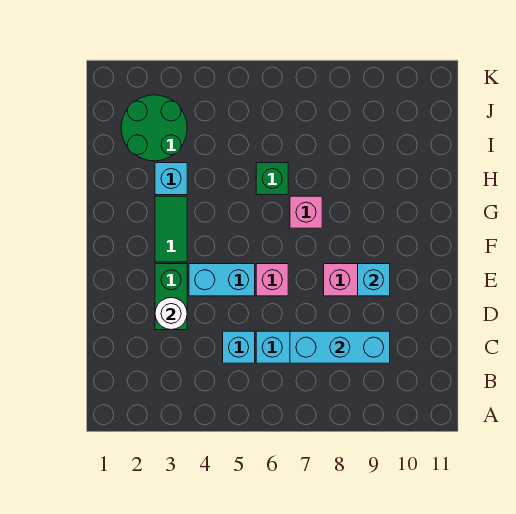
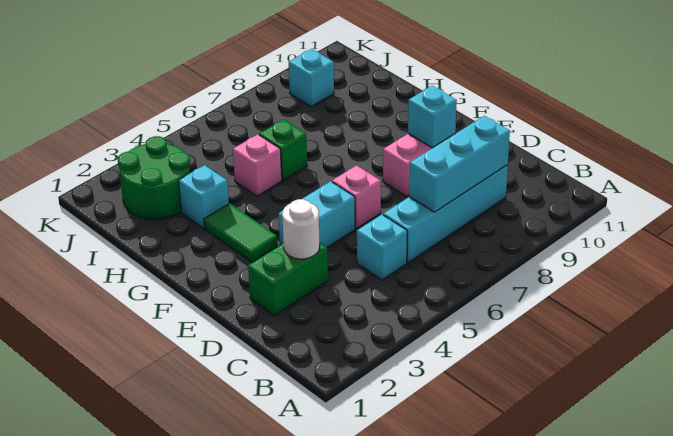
green brick D3:E3 level 1 -> green brick D2:D3 level 1
pink brick G7 level 1 -> pink brick H5 level 1
none -> cyan brick J9 level 1

